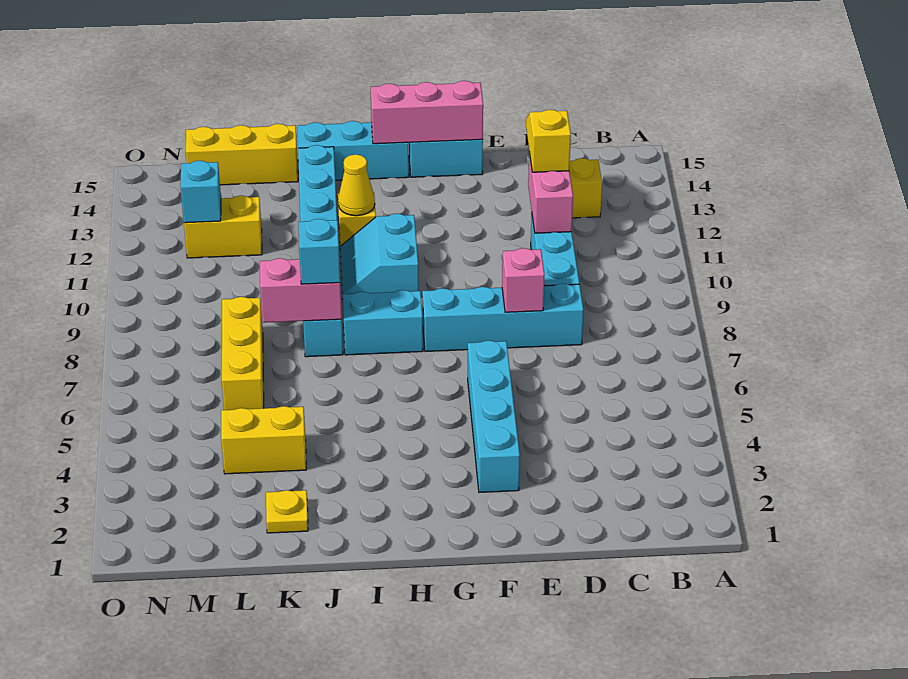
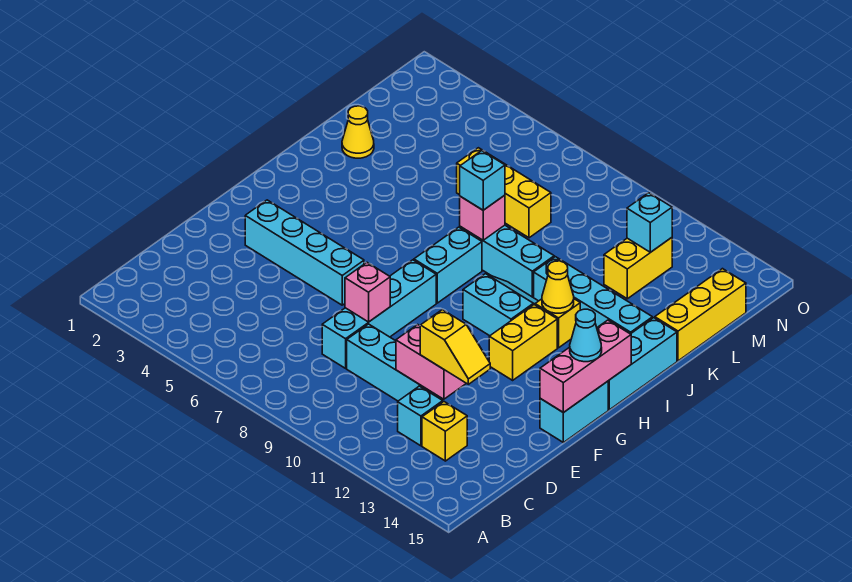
none -> cyan brick C12 level 1
none -> cyan cone G15 level 3
pink brick J8:K8 level 2 -> pink brick J8 level 2
yellow plate K2 level 1 -> yellow cone K2 level 1
yellow brick K4:L4 level 1 -> yellow brick G12:H12 level 1

